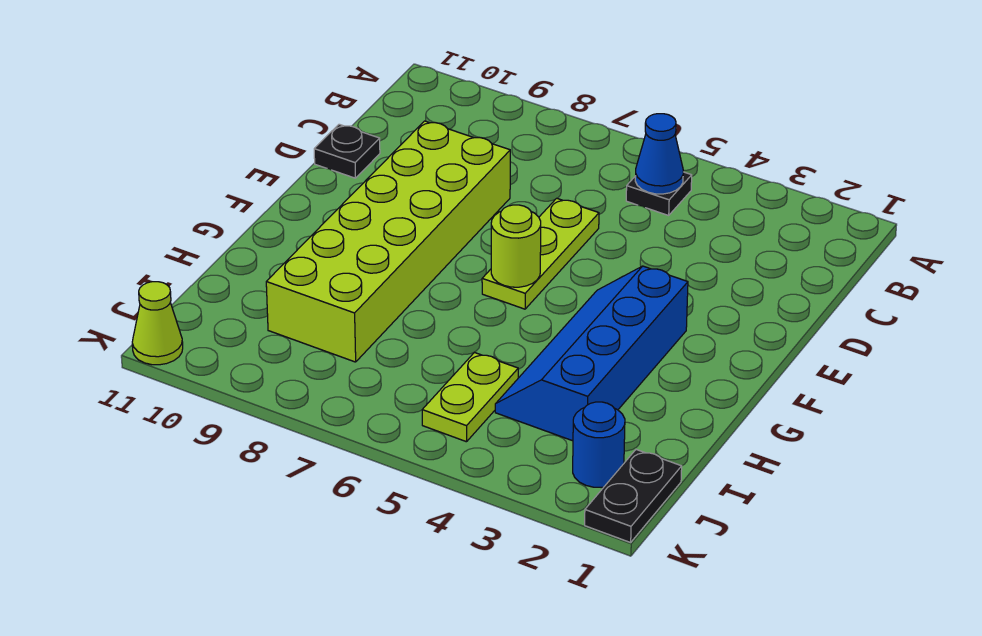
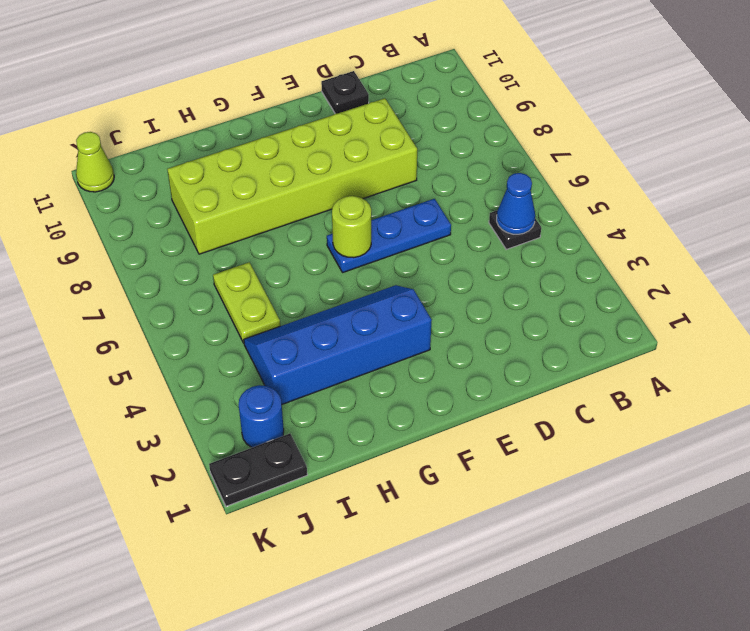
lime plate D6:F6 level 1 -> blue plate D6:F6 level 1
lime plate I5:J5 level 1 -> lime plate I5:I6 level 1

